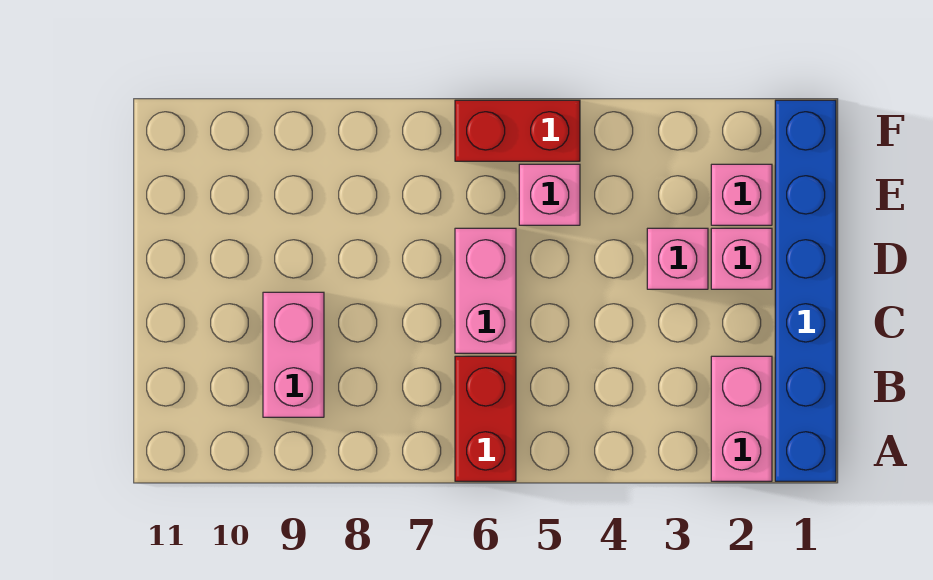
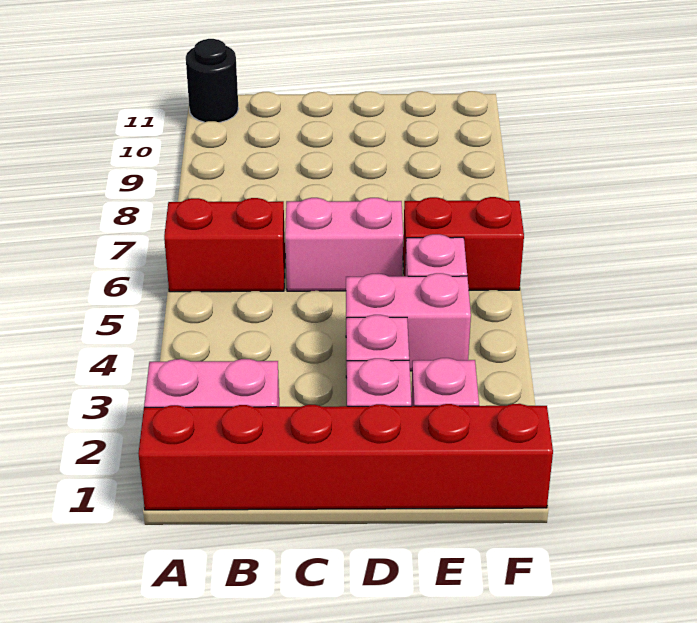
blue brick A1:F1 level 1 -> red brick A1:F1 level 1
none -> black round brick A11 level 1
pink brick B9:C9 level 1 -> pink brick D4:E4 level 1
red brick F5:F6 level 1 -> red brick E6:F6 level 1

